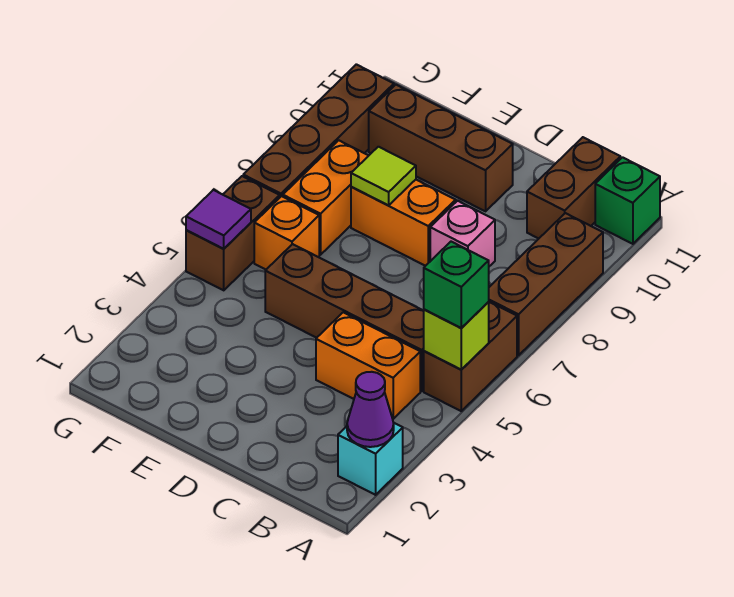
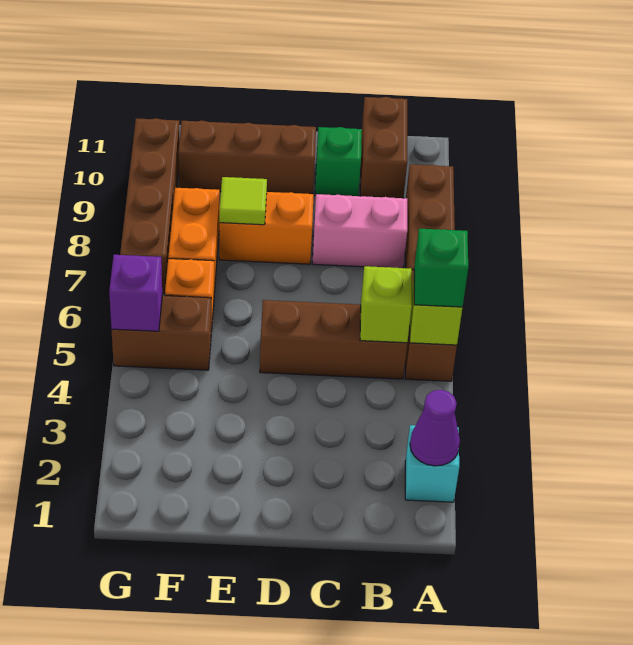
green brick A11 level 1 -> green brick C10 level 1
orange brick B4:C4 level 1 -> none
brown brick B5:E5 level 1 -> brown brick B5:D5 level 1
none -> lime brick B5 level 2
pink brick C8 level 1 -> pink brick B8:C8 level 1
brown brick G5:G6 level 1 -> brown brick F5:G5 level 1
purple tile G5 level 2 -> purple brick G5 level 2

